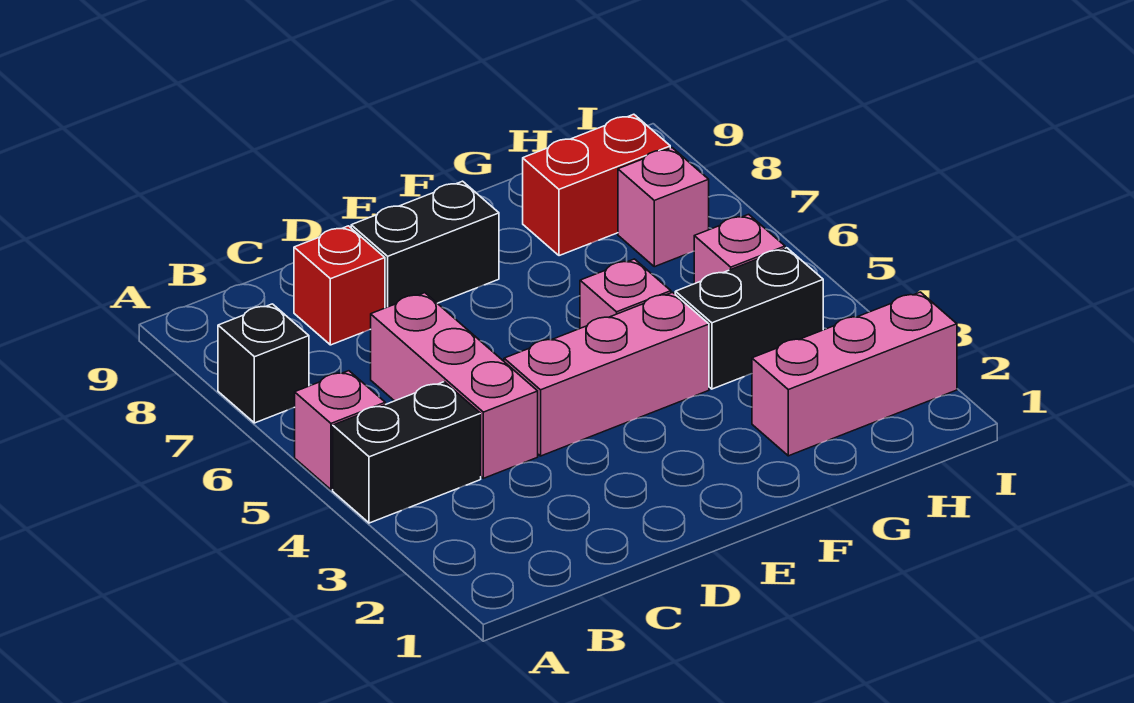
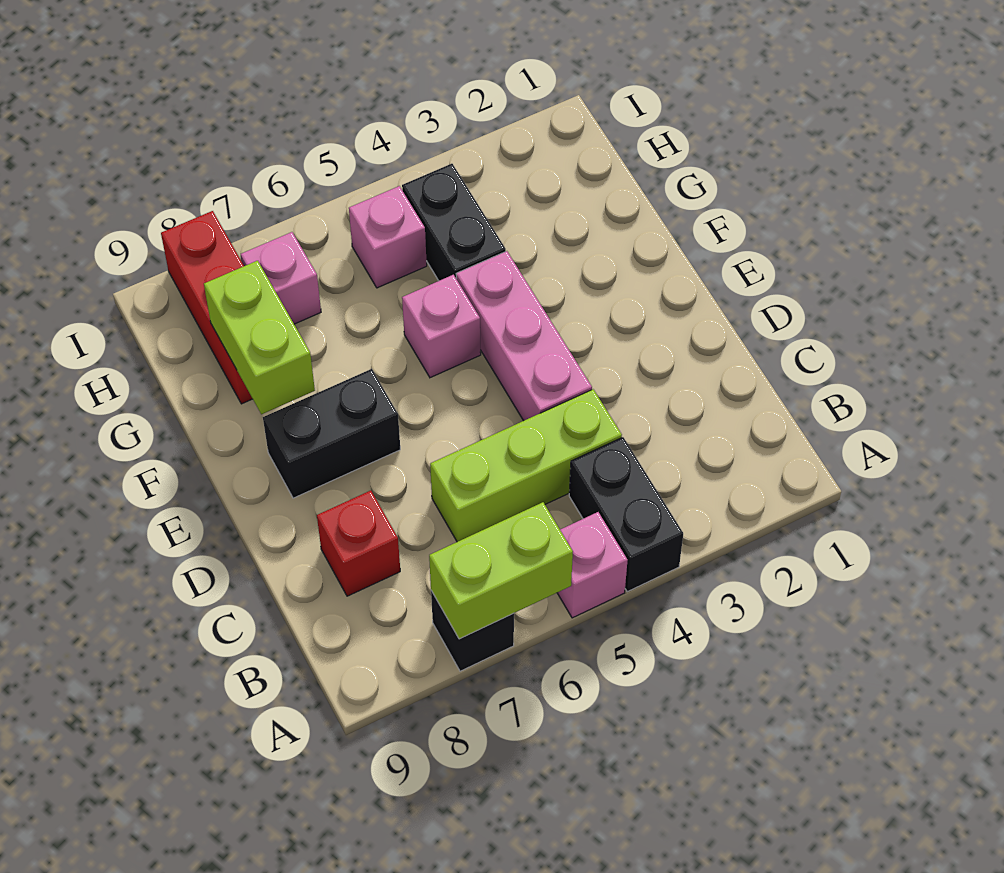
none -> lime brick A6:A7 level 2
pink brick C4:C6 level 1 -> lime brick C4:C6 level 1
black brick D8:E8 level 1 -> black brick E7:E8 level 1
none -> lime brick F8:G8 level 2
pink brick G2:I2 level 1 -> none
red brick G8:H8 level 1 -> red brick G8:I8 level 1

